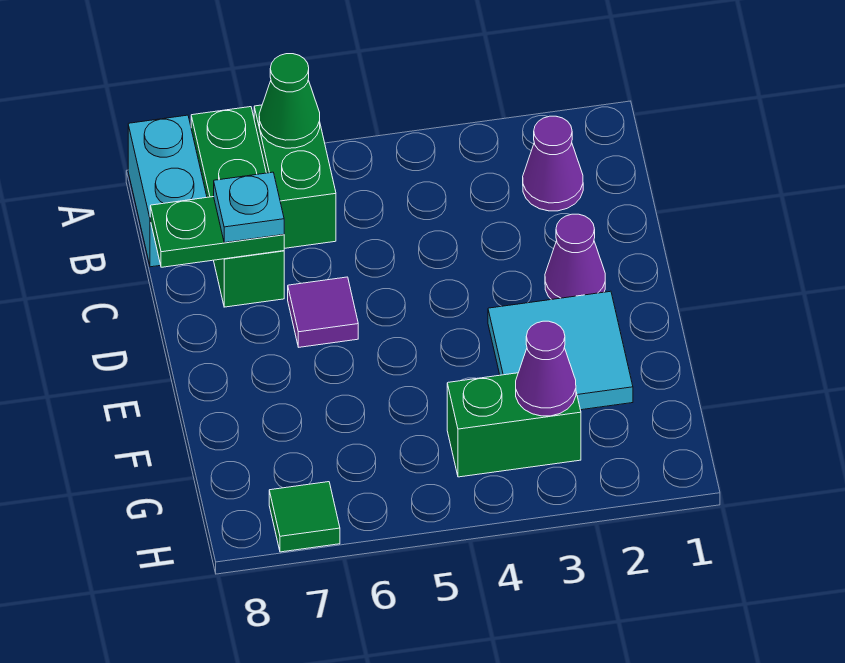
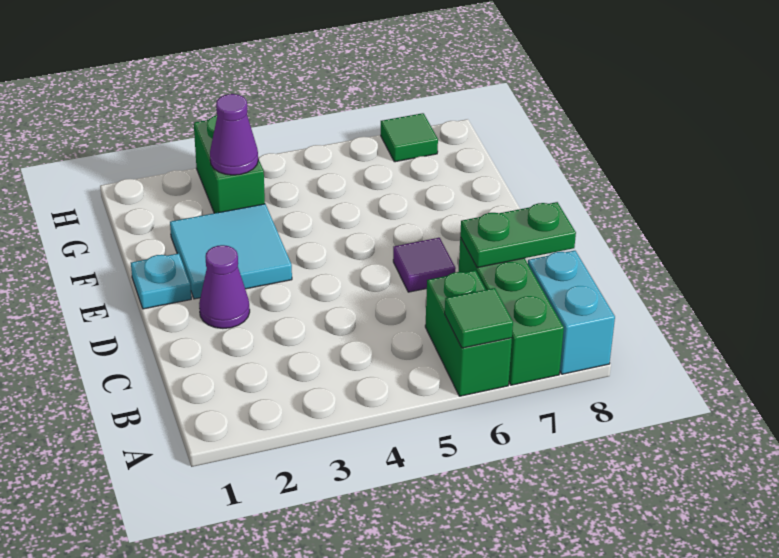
green cone A6 level 2 -> green tile A6 level 2
purple cone B2 level 1 -> none
cyan plate C7 level 3 -> cyan plate E1 level 1
green brick G3:G4 level 1 -> green brick G3:H3 level 1

